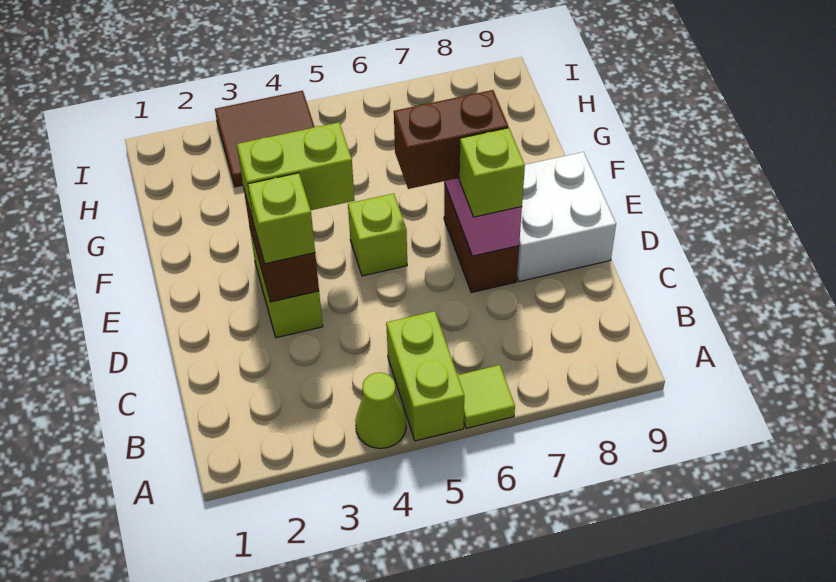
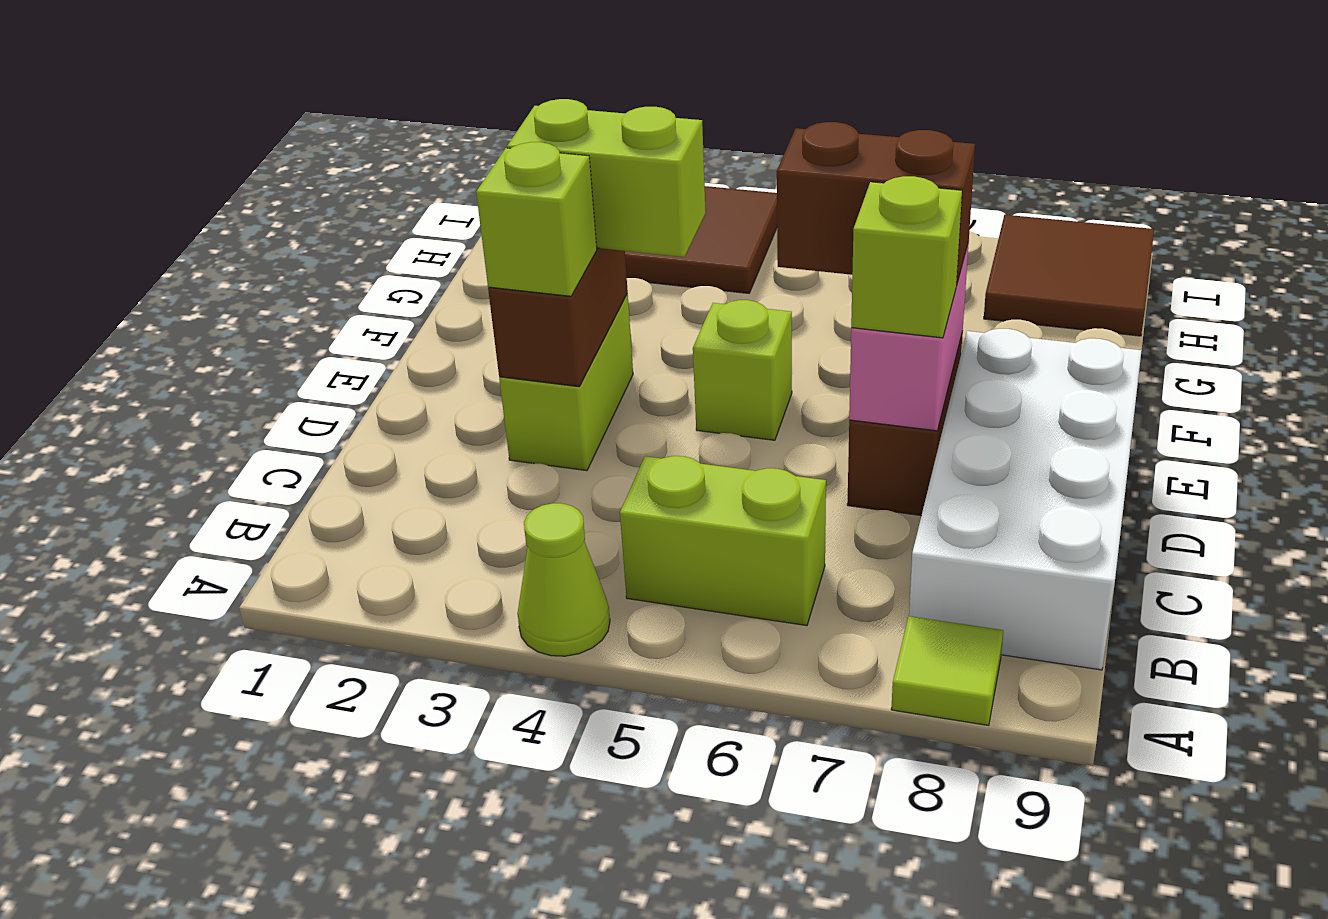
lime brick A5:B5 level 1 -> lime brick B5:B6 level 1
lime tile A6 level 1 -> lime tile A8 level 1
white brick D8:E9 level 1 -> white brick B8:E9 level 1
none -> brown tile H8:I9 level 1

